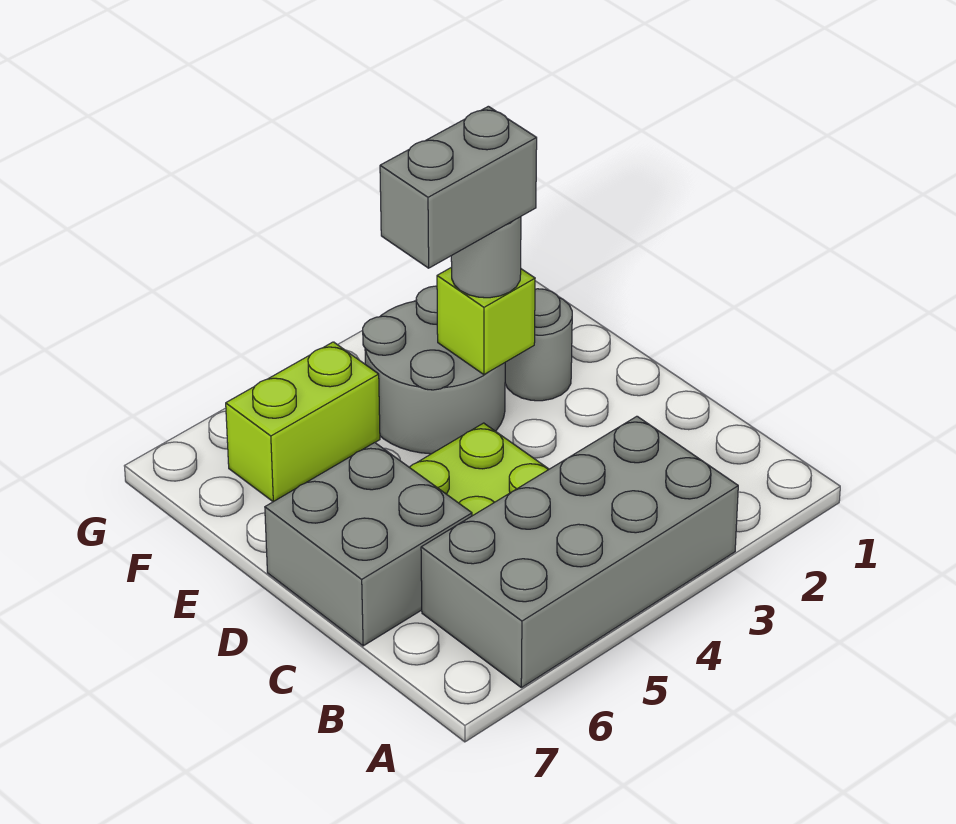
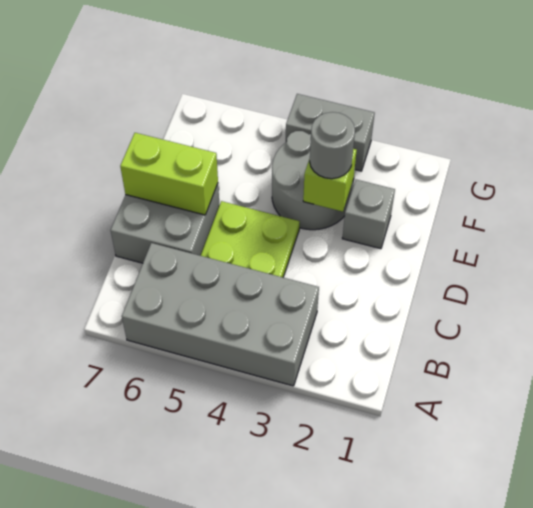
grey round brick E2 level 1 -> grey brick E2 level 1
grey brick E3:E4 level 4 -> grey brick G3:G4 level 1
lime brick F5:F6 level 1 -> lime brick D6:D7 level 2

